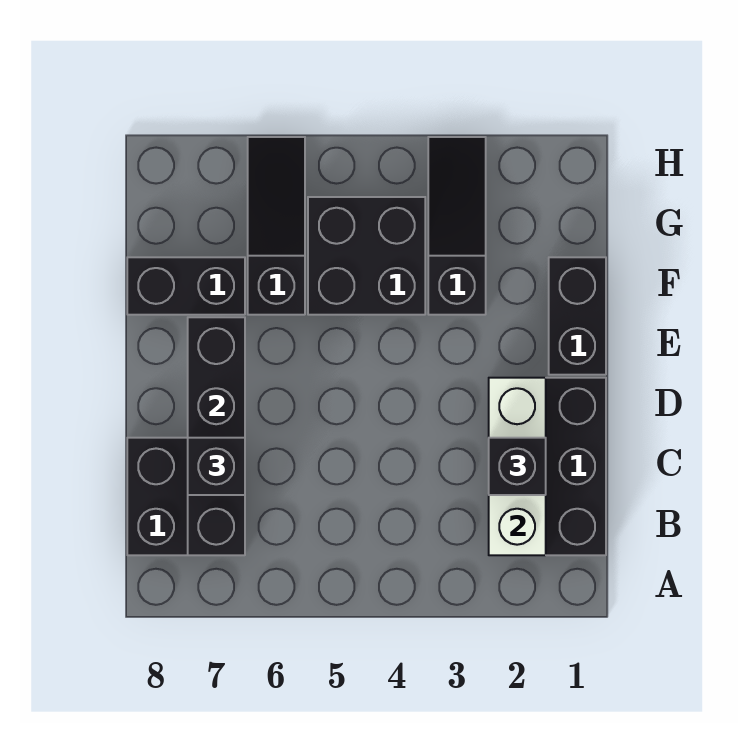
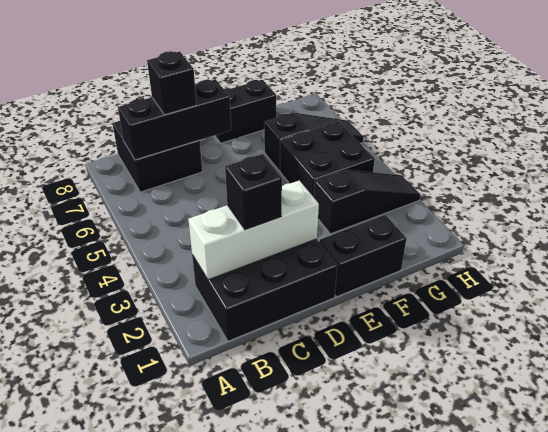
black brick B7:E7 level 2 -> black brick B7:D7 level 2
black brick F7:F8 level 1 -> black brick E8:F8 level 1

